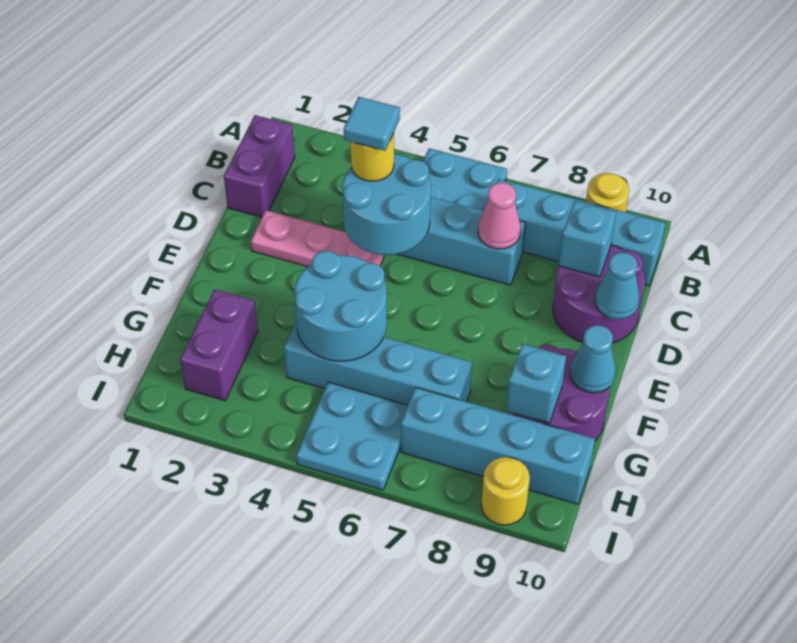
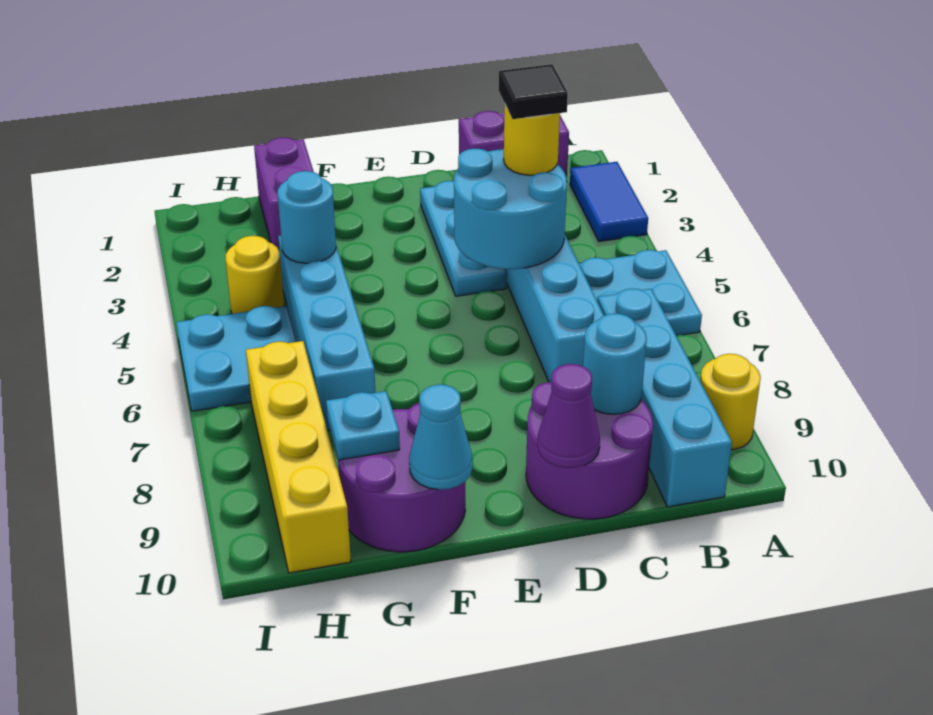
none -> blue tile A2:A3 level 1
cyan tile C4 level 4 -> black tile C4 level 4
pink cone C7 level 2 -> none
cyan brick C9 level 2 -> cyan round brick C9 level 2
pink plate D2:D4 level 1 -> cyan plate D2:D4 level 1
cyan cone D10 level 2 -> purple cone D10 level 2
cyan round brick F4:G5 level 2 -> cyan round brick G4 level 2
purple brick G2:H2 level 1 -> purple brick G1:G2 level 1
cyan brick G9 level 2 -> cyan plate G9 level 2
cyan brick H7:H10 level 1 -> yellow brick H7:H10 level 1
yellow round brick I9 level 1 -> yellow round brick H4 level 1

